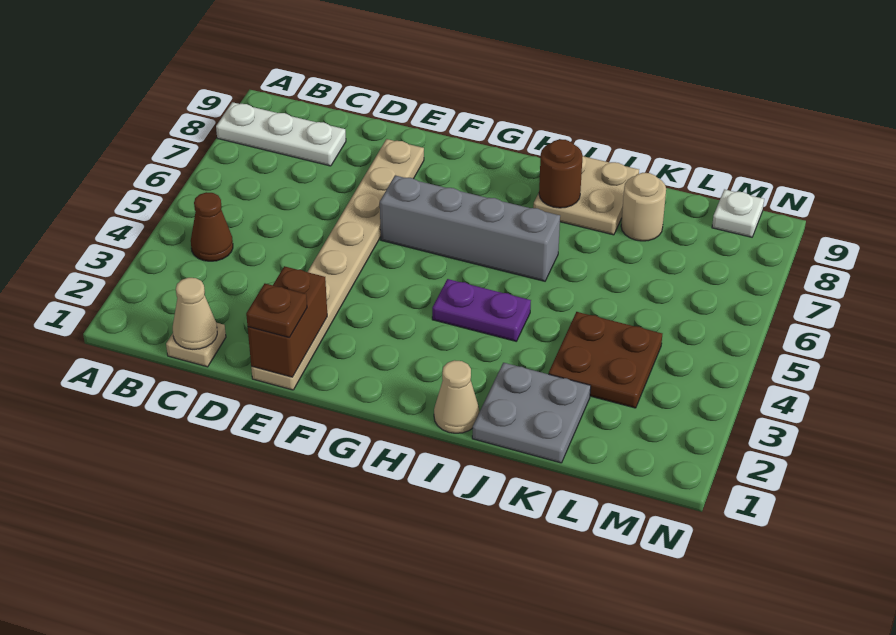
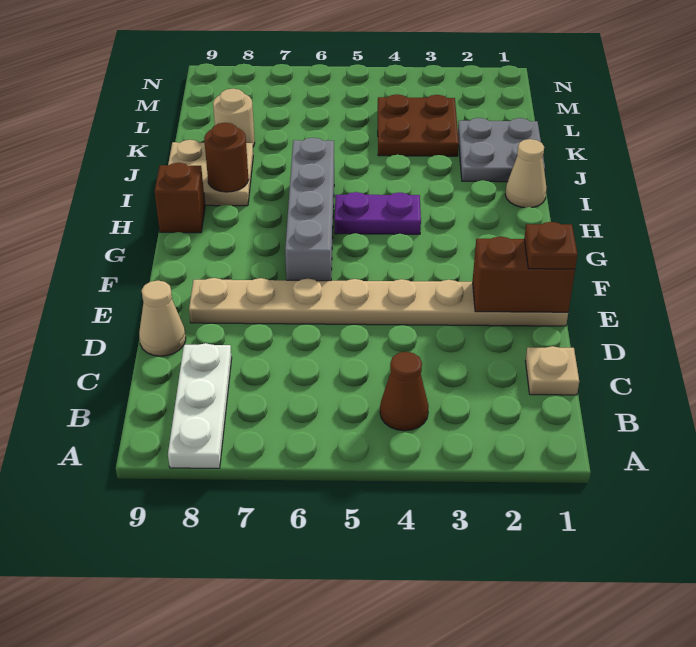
tan cone C1 level 2 -> tan cone D9 level 1
purple plate H4:I4 level 1 -> purple plate H4:H5 level 1
none -> brown brick H9 level 1
white plate M9 level 1 -> none

